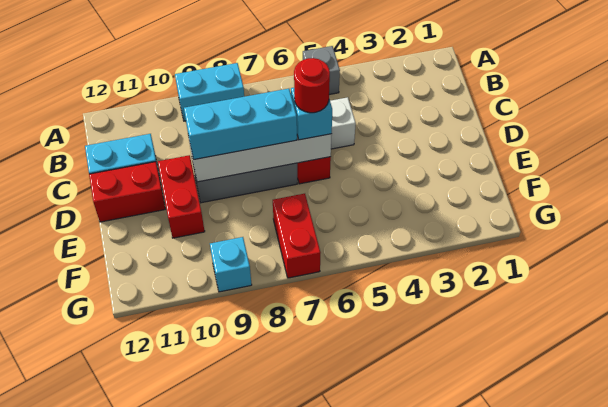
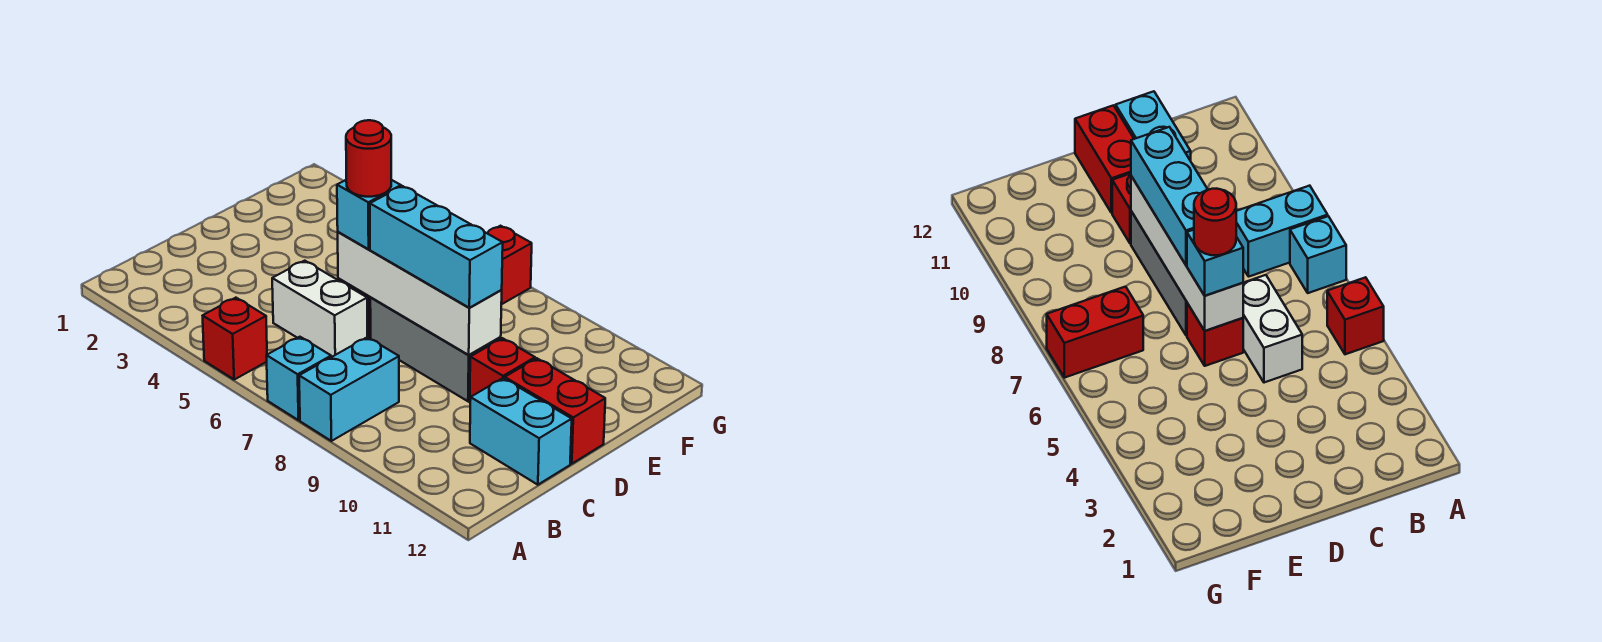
grey brick A5 level 1 -> red brick A5 level 1
cyan brick A8:A9 level 1 -> cyan brick A8:B8 level 1
red brick D10:E10 level 1 -> red brick D10 level 1
cyan brick G9 level 1 -> cyan brick A7 level 1

